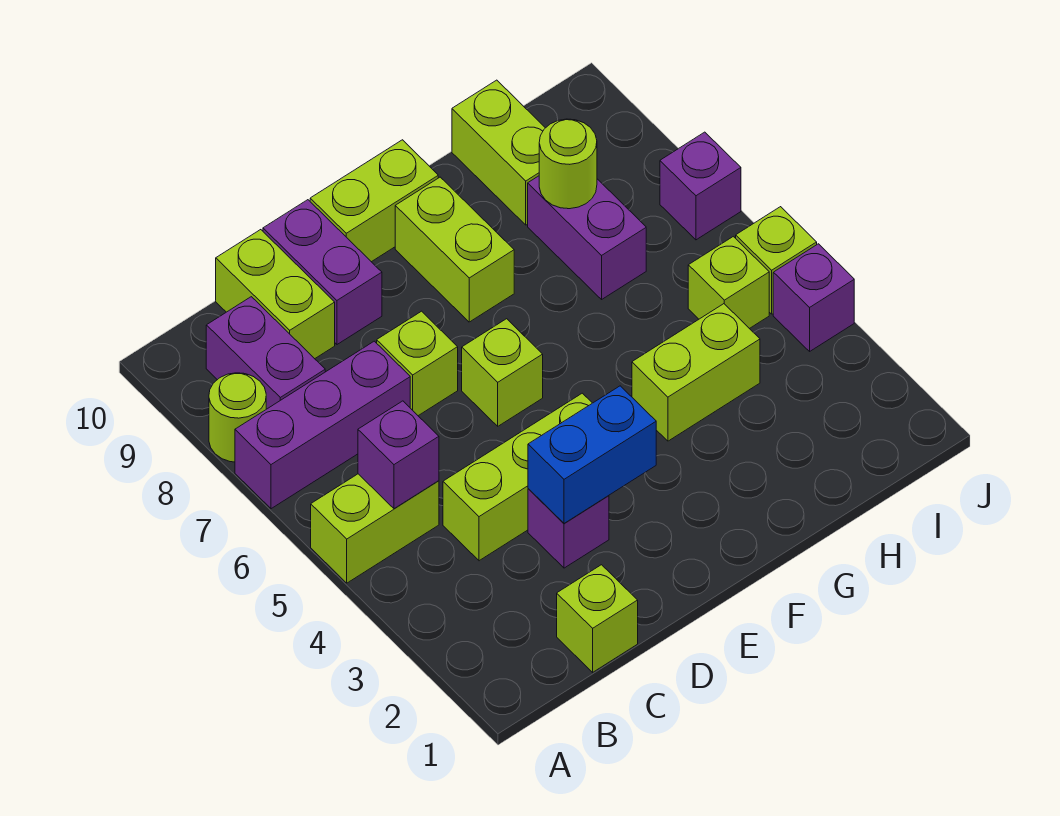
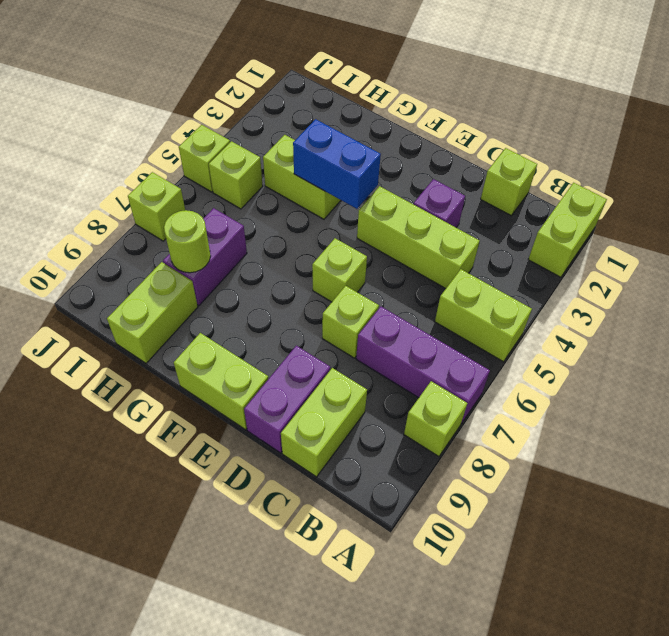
lime round brick A8 level 1 -> lime brick A8 level 1
purple brick B5 level 2 -> none
purple brick B8:B9 level 1 -> none
blue brick D3:E3 level 2 -> blue brick F4:G4 level 2
lime brick F8:F9 level 1 -> lime brick A1:A2 level 1
purple brick J4 level 1 -> none
purple brick J7 level 1 -> lime brick J7 level 1

